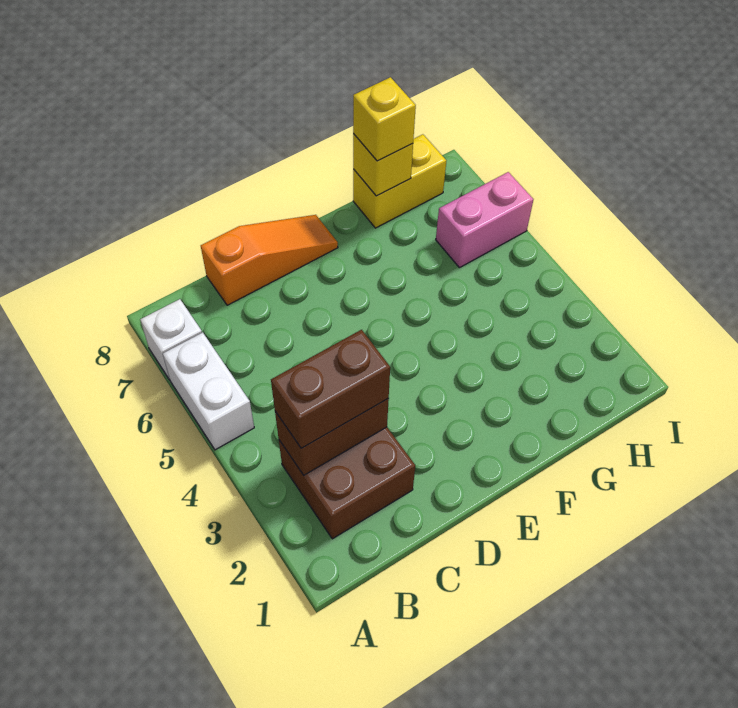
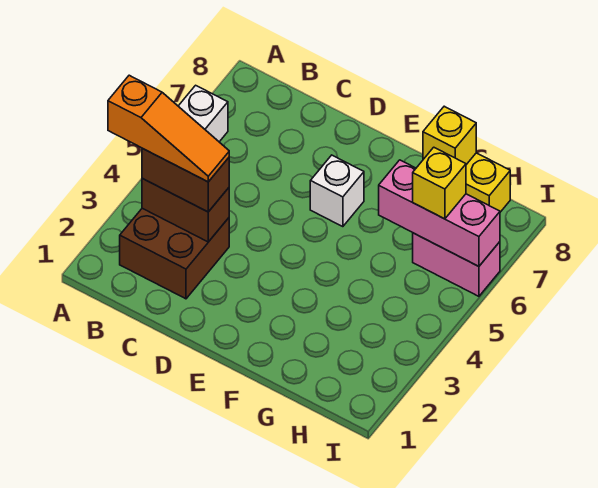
white brick A7 level 1 -> white brick E6 level 1
orange slope C8:E8 level 1 top C -> orange slope A3:C3 level 4 top A
none -> pink brick G6:I6 level 2
yellow brick G8 level 3 -> yellow brick H6 level 3

